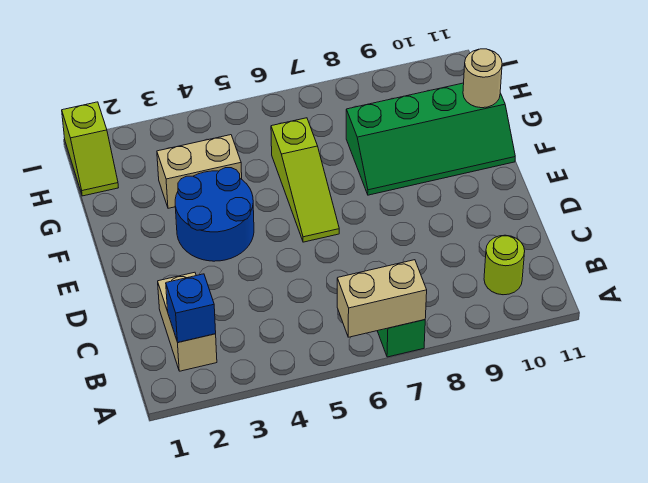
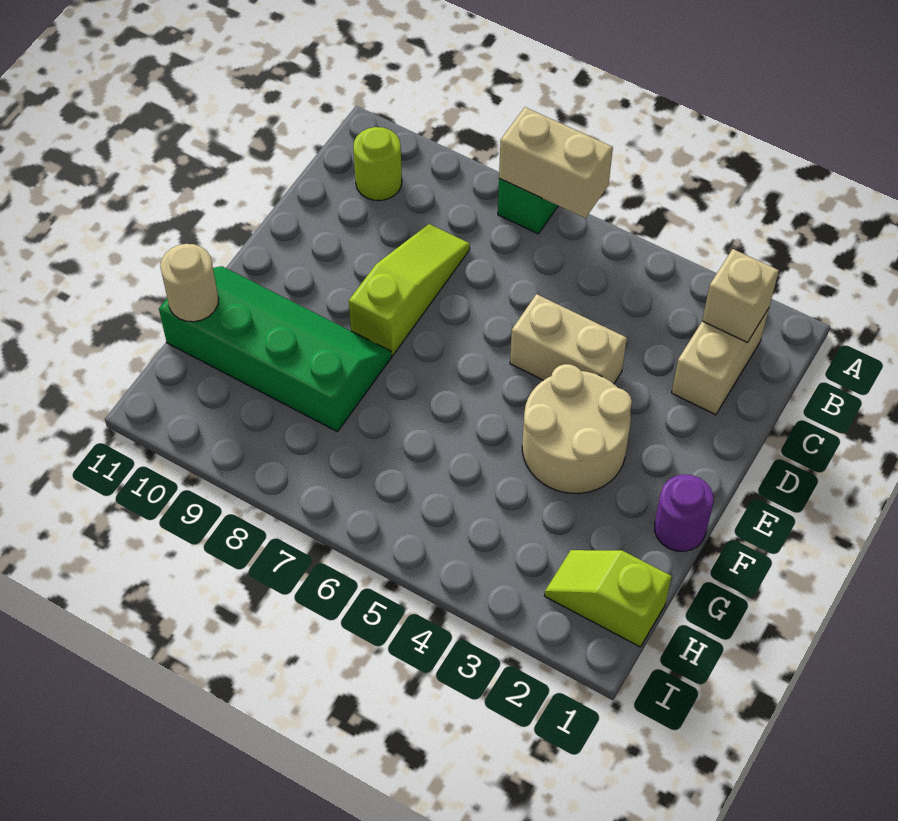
blue brick B2 level 2 -> tan brick B2 level 2
blue round brick E3:F4 level 1 -> tan round brick E3:F4 level 1
lime slope E6:G6 level 1 top G -> lime slope C8:E8 level 1 top E
none -> purple round brick F1 level 1
tan brick G3:G4 level 1 -> tan brick D4:D5 level 1
lime slope H1:I1 level 1 top I -> lime slope H1:H2 level 1 top 1

